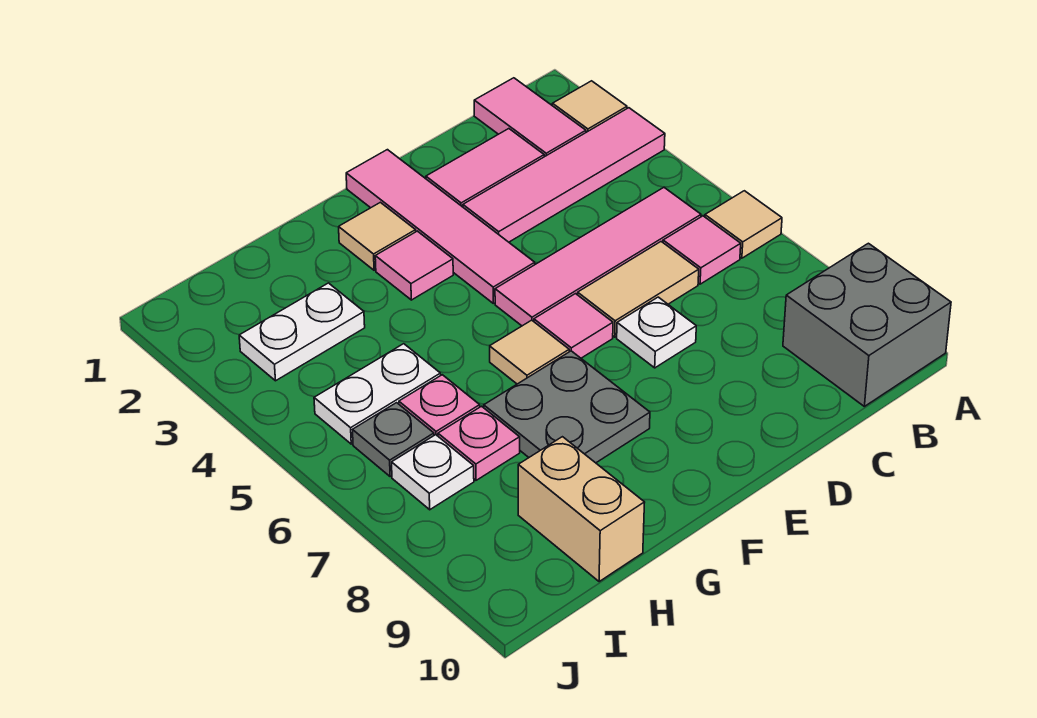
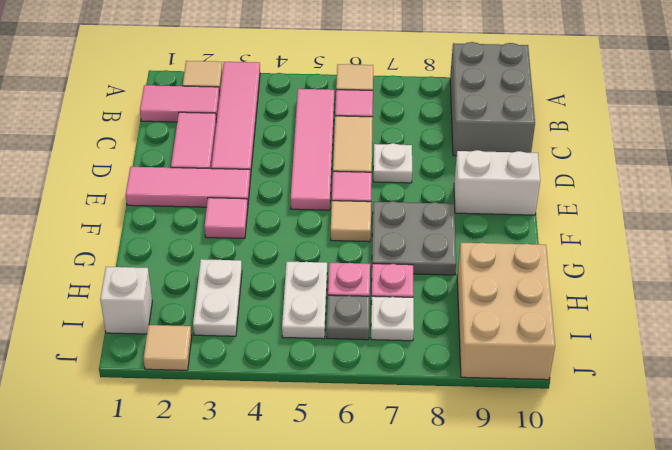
grey brick A9:B10 level 1 -> grey brick A9:C10 level 1
pink tile E1:E4 level 1 -> pink tile E1:E3 level 1
none -> white brick E9:E10 level 1
tan tile F2 level 1 -> tan tile J2 level 1
tan brick H9:H10 level 1 -> tan brick H9:J10 level 1
none -> white brick I1 level 1

